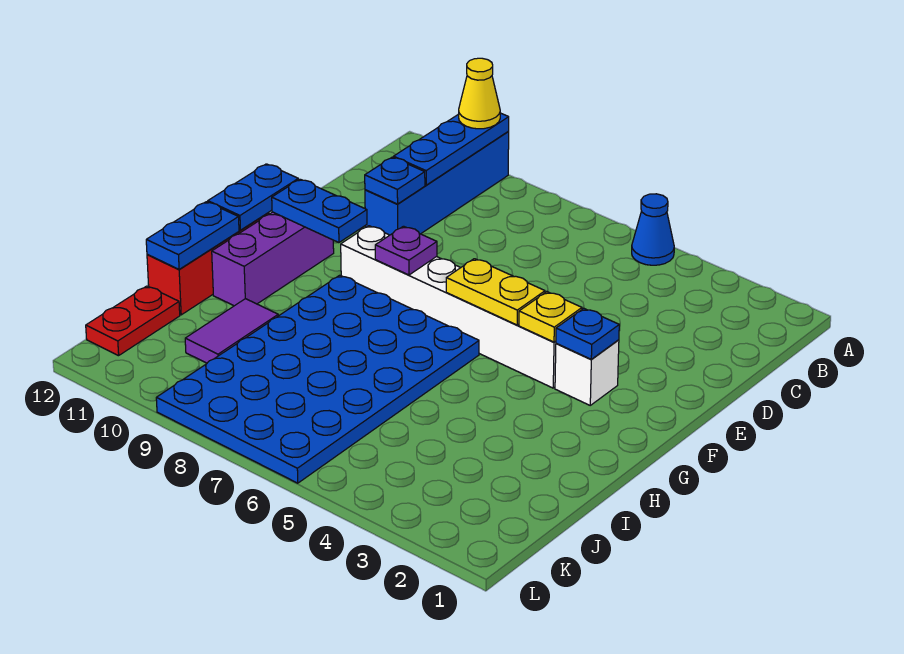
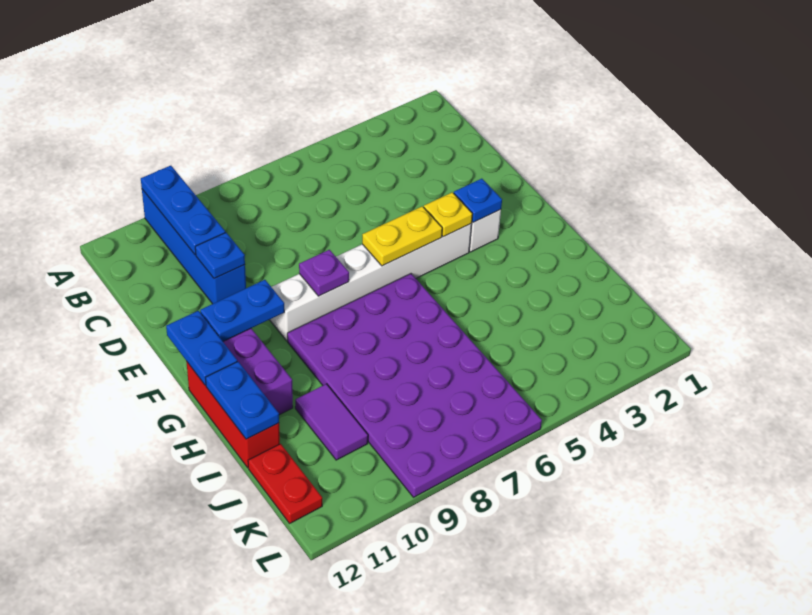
blue cone A5 level 1 -> none
yellow cone A10 level 3 -> none
blue plate G6:L9 level 1 -> purple plate G6:L9 level 1

